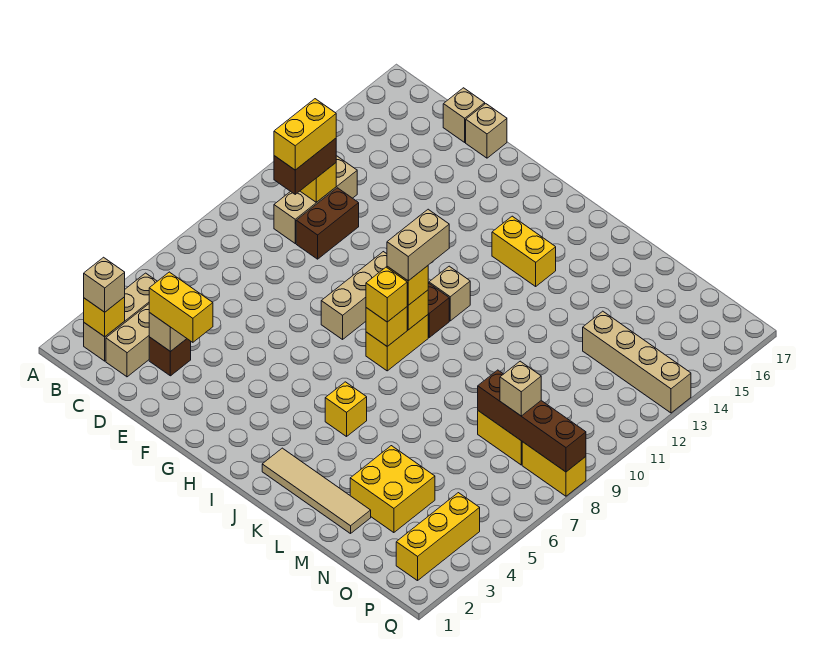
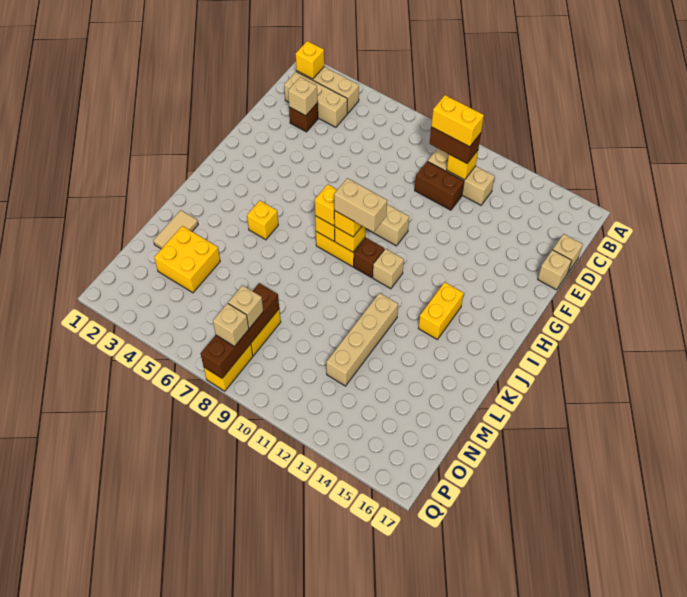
tan brick B2 level 3 -> tan brick P8 level 3
yellow brick D3:E3 level 3 -> none
tan tile J2:M2 level 1 -> tan tile L2:M2 level 1
tan brick N13:Q13 level 1 -> tan brick K12:N12 level 1
yellow brick P2:P4 level 1 -> none

